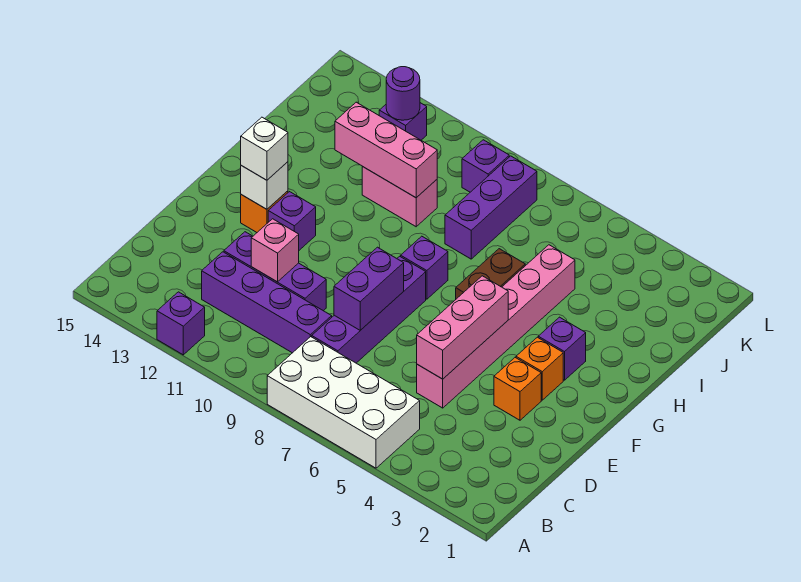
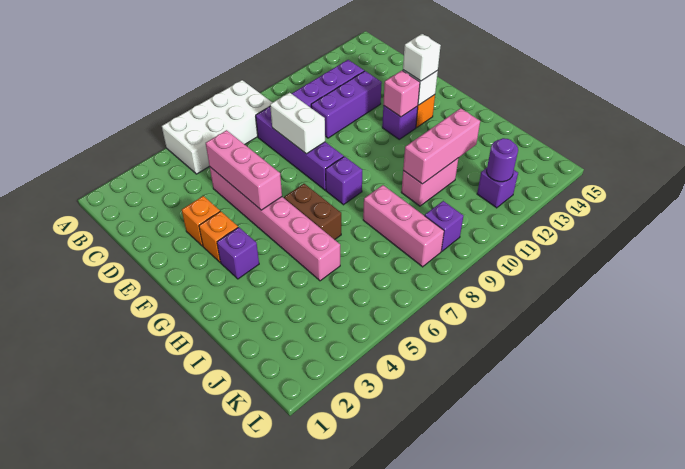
purple brick A12 level 1 -> none
purple brick D8:E8 level 2 -> white brick D8:E8 level 2
pink brick D11 level 2 -> pink brick F12 level 2
purple brick I8:K8 level 1 -> pink brick I8:K8 level 1

